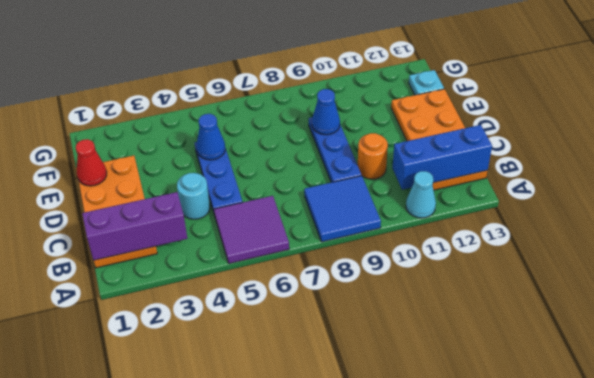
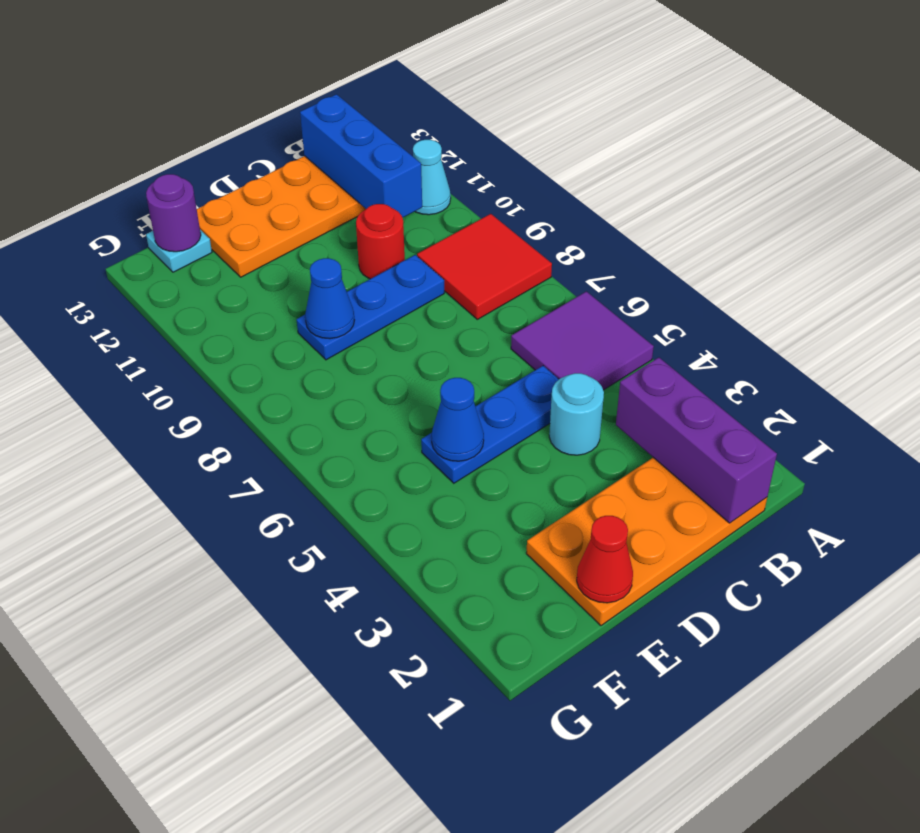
blue tile A8:B9 level 1 -> red tile A8:B9 level 1
orange round brick C10 level 1 -> red round brick C10 level 1
none -> purple round brick F13 level 2

